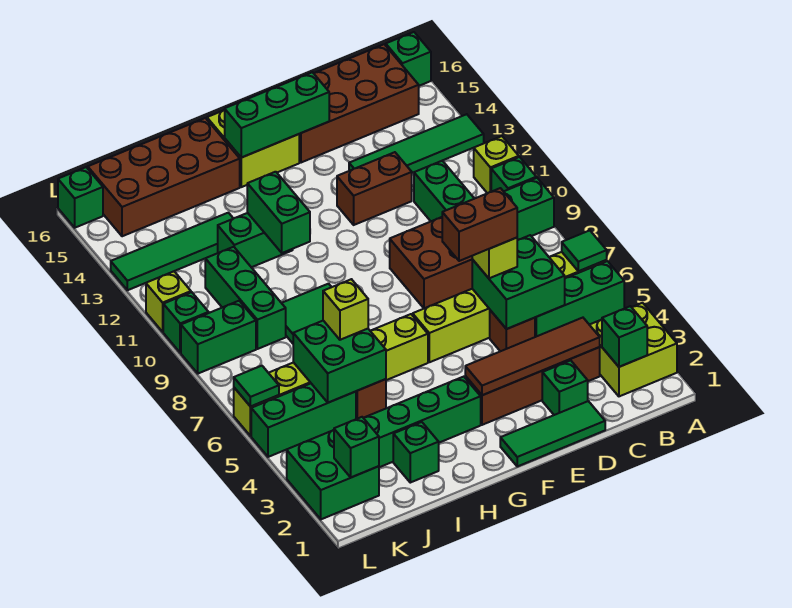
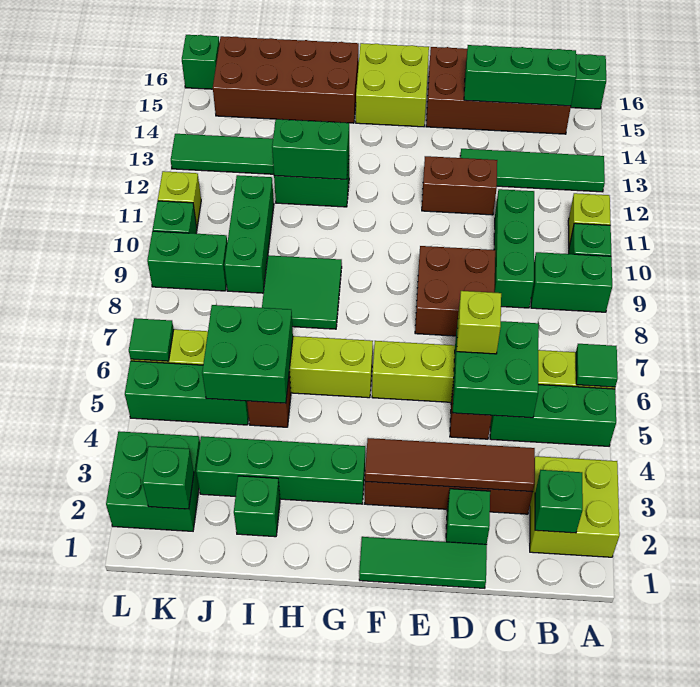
brown brick D6:E6 level 4 -> none
green brick E15:G15 level 2 -> green brick B15:D15 level 2
green brick H11:H12 level 2 -> green brick H12:I12 level 2
lime brick I6 level 3 -> none

